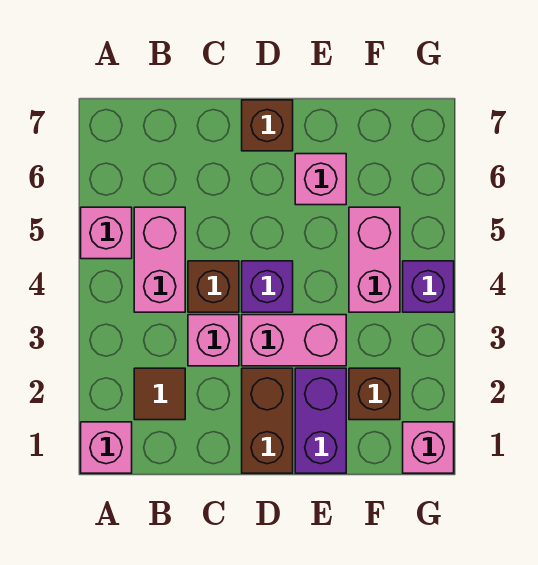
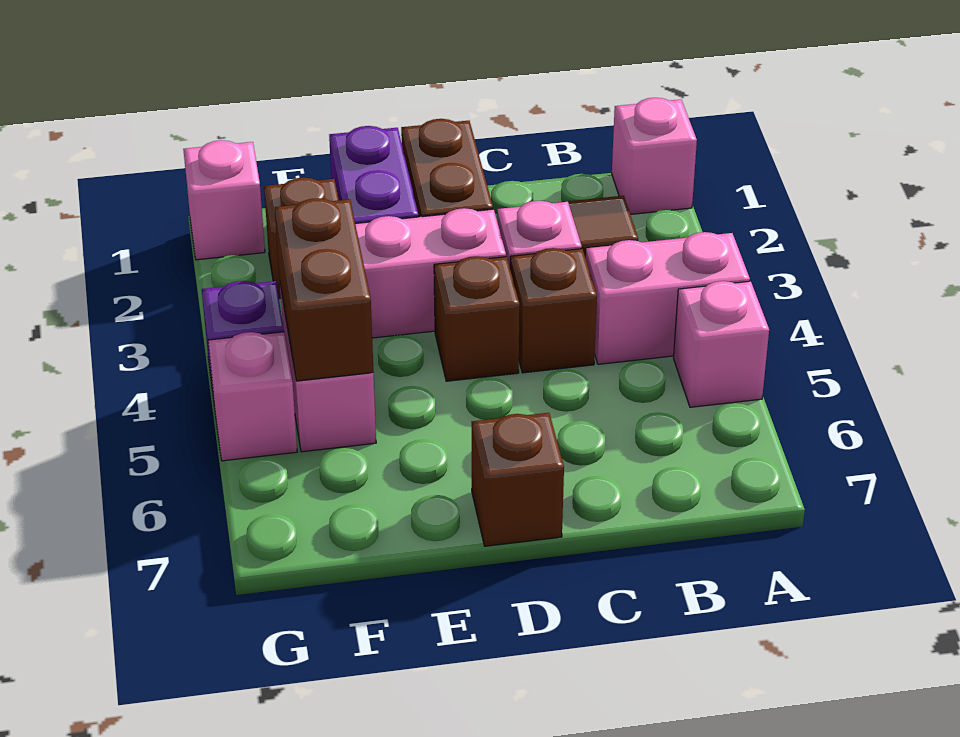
pink brick B4:B5 level 1 -> pink brick A4:B4 level 1
purple brick D4 level 1 -> brown brick D4 level 1
pink brick E6 level 1 -> pink brick G5 level 1
none -> brown brick F4:F5 level 2

